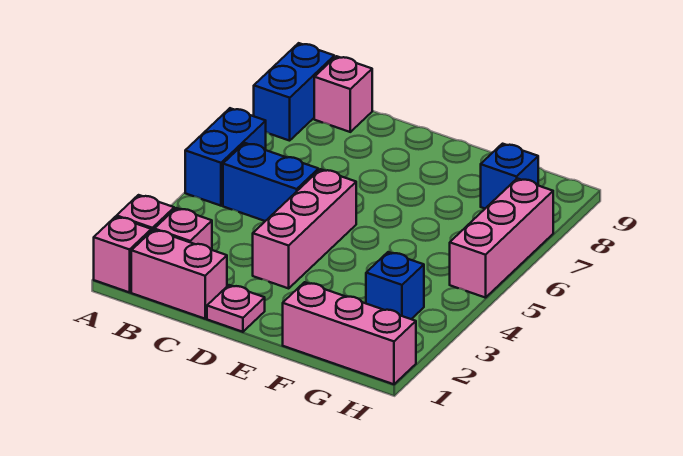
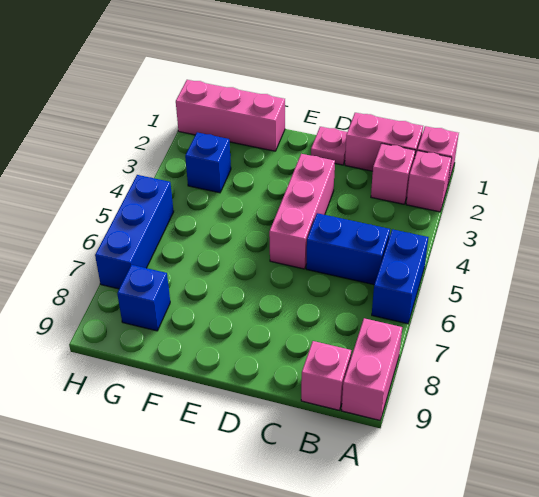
blue brick A8:A9 level 1 -> pink brick A8:A9 level 1
pink brick H5:H7 level 1 -> blue brick H5:H7 level 1

